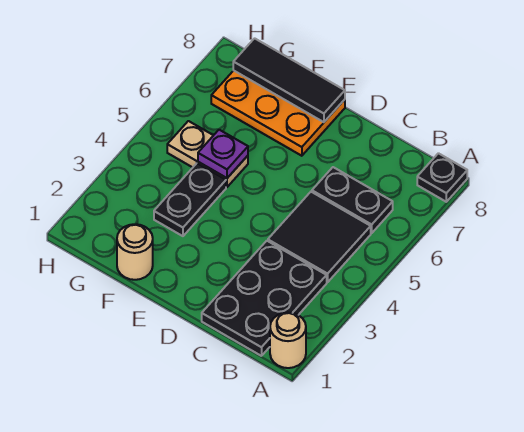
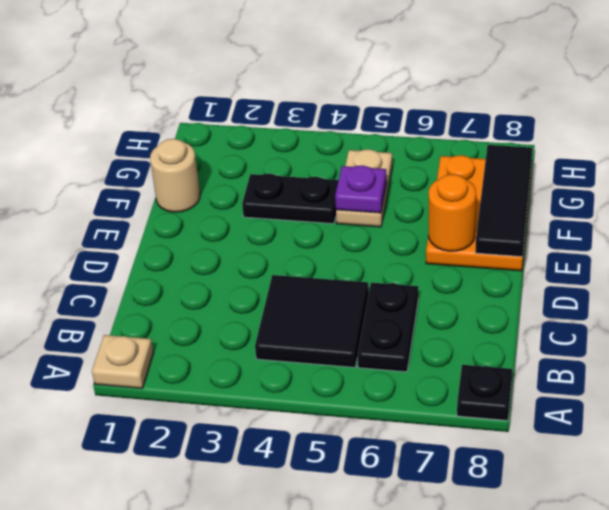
tan round brick A1 level 1 -> tan plate A1 level 1
black plate B1:C3 level 1 -> none
none -> orange round brick E7 level 2

